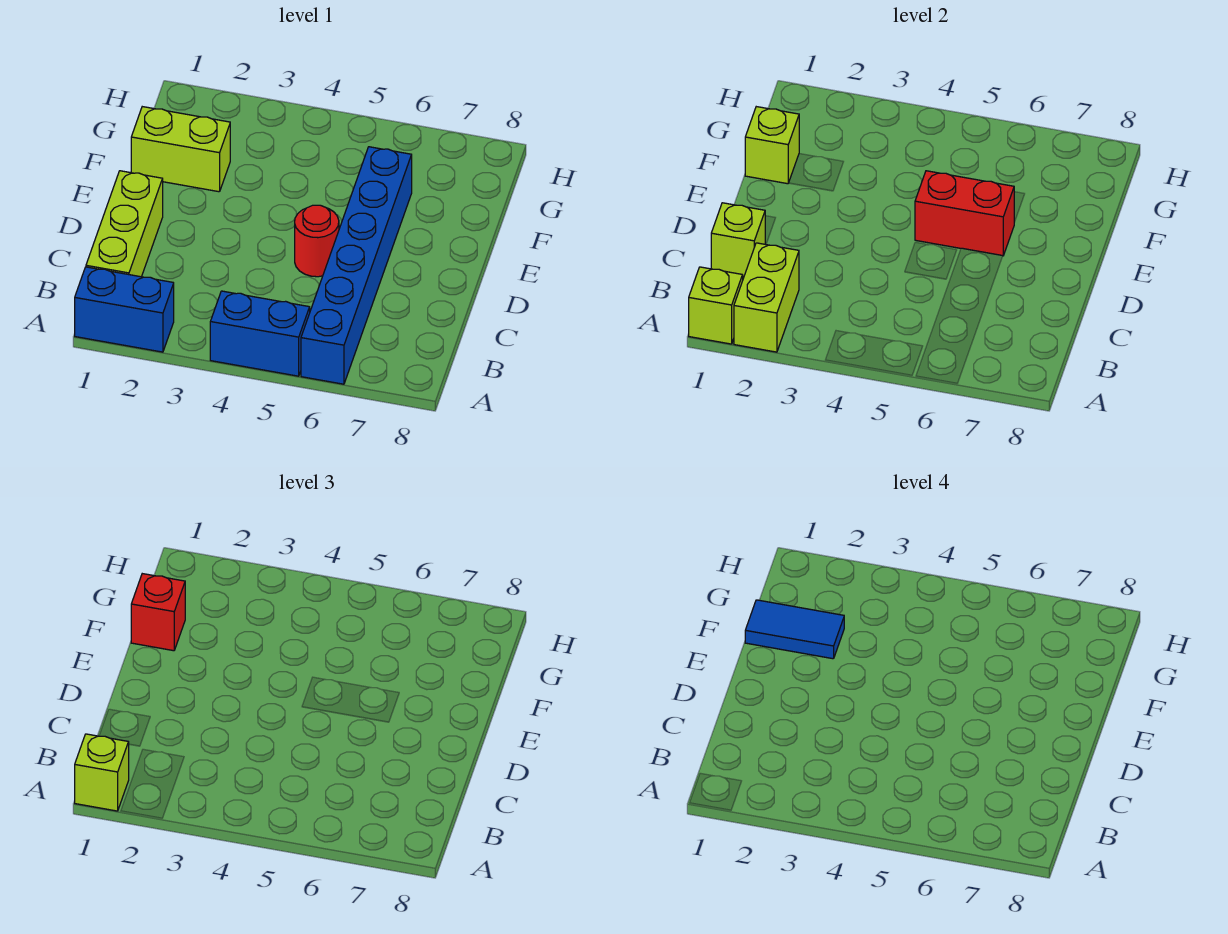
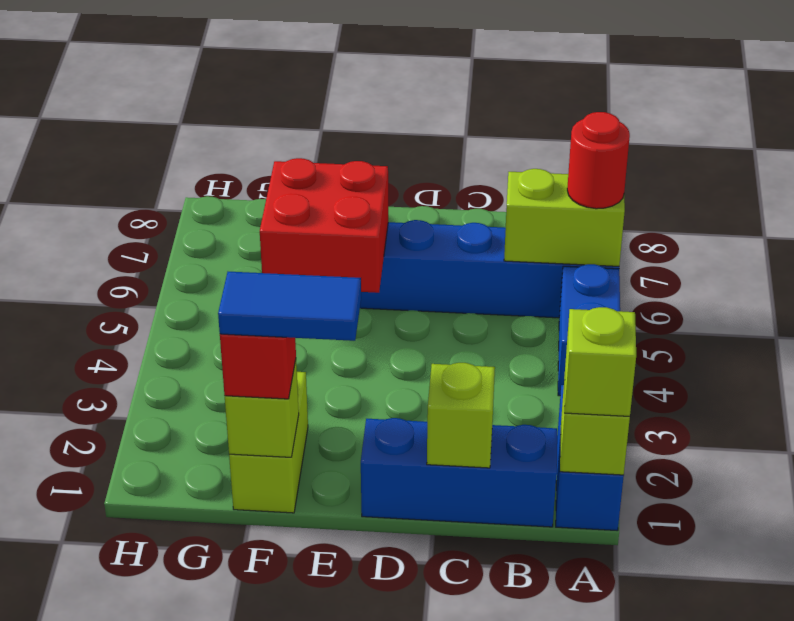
lime brick A2:B2 level 2 -> lime brick A6:B6 level 2
lime brick B1:D1 level 1 -> blue brick B1:D1 level 1
red round brick D5 level 1 -> red round brick A6 level 3
red brick E5:E6 level 2 -> red brick E5:F6 level 2
blue tile F1:F2 level 4 -> blue tile E1:F1 level 4

